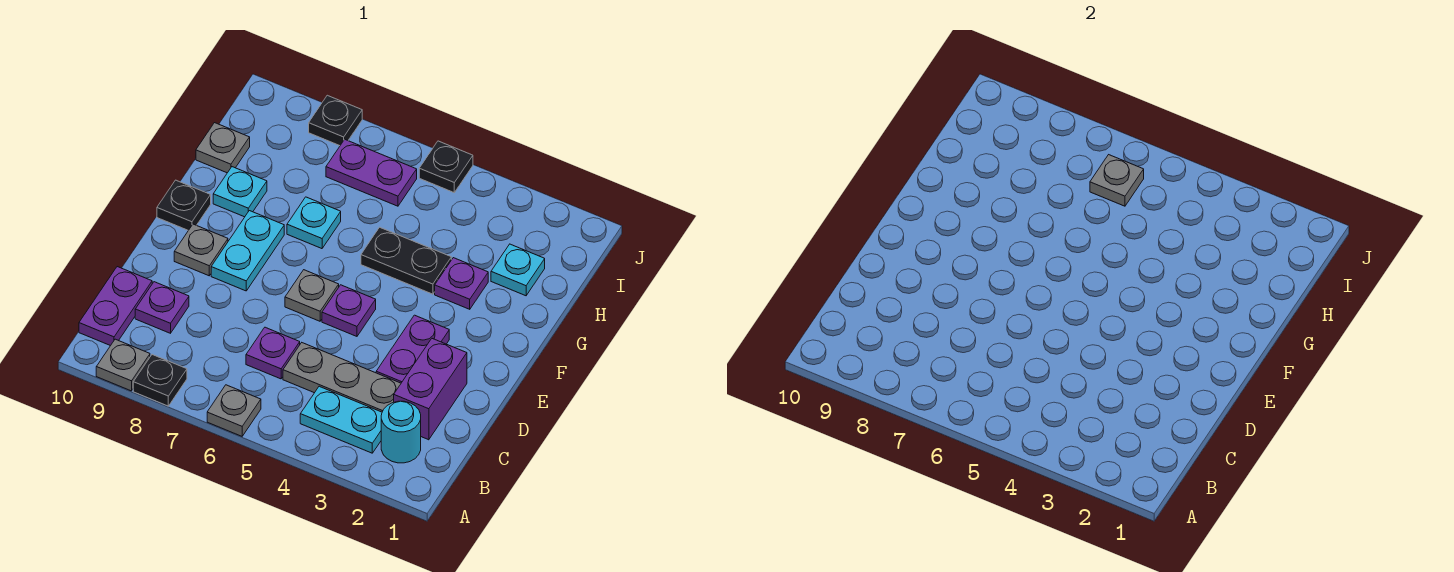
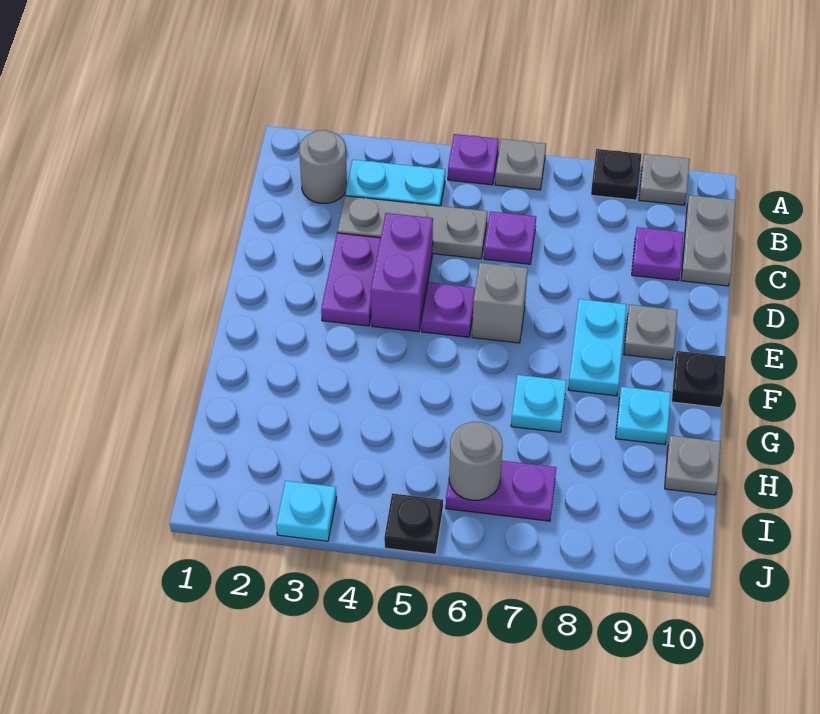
cyan round brick B2 level 1 -> grey round brick B2 level 1
purple plate B10:C10 level 1 -> grey plate B10:C10 level 1
purple brick C2:D2 level 1 -> purple brick D4:E4 level 1
grey plate E6 level 1 -> grey brick E6 level 1
purple plate G3 level 1 -> purple plate A5 level 1
black plate G4:G5 level 1 -> none
cyan plate H2 level 1 -> cyan plate J3 level 1
grey plate I6 level 2 -> grey round brick I6 level 2
black plate J8 level 1 -> none

